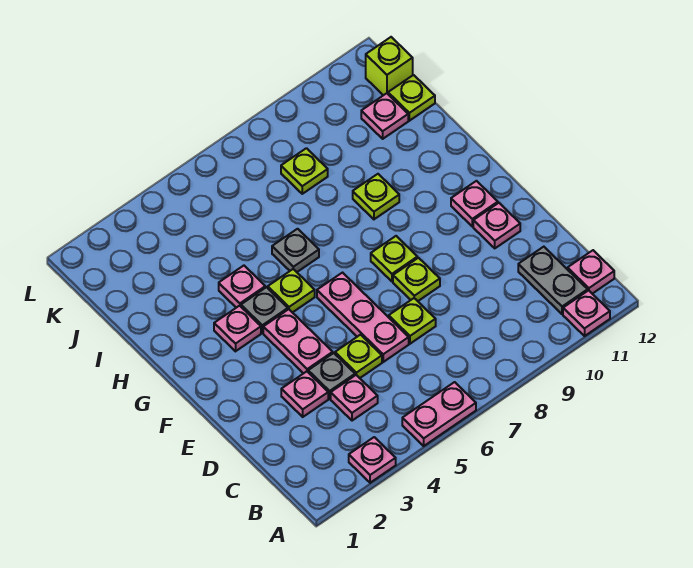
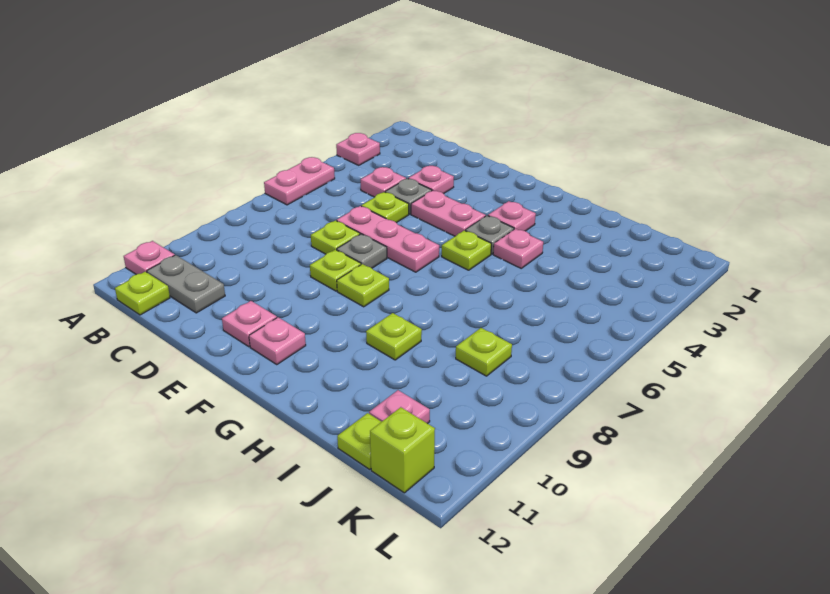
pink plate B12 level 1 -> lime plate B12 level 1
grey plate H6 level 1 -> grey plate E7 level 1

